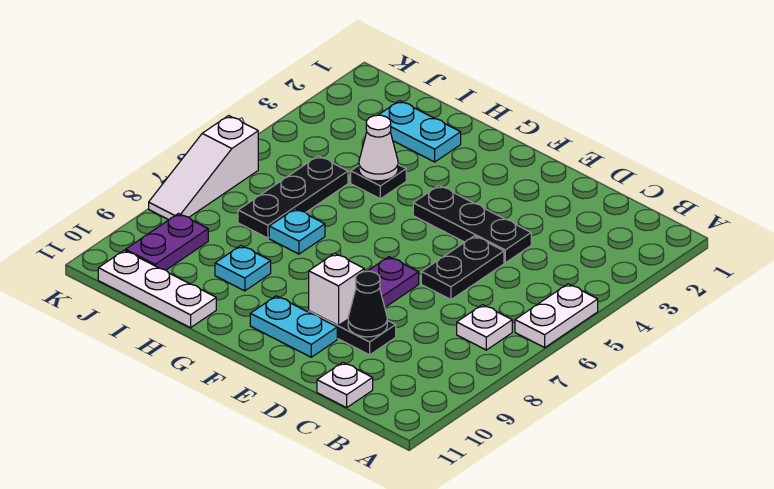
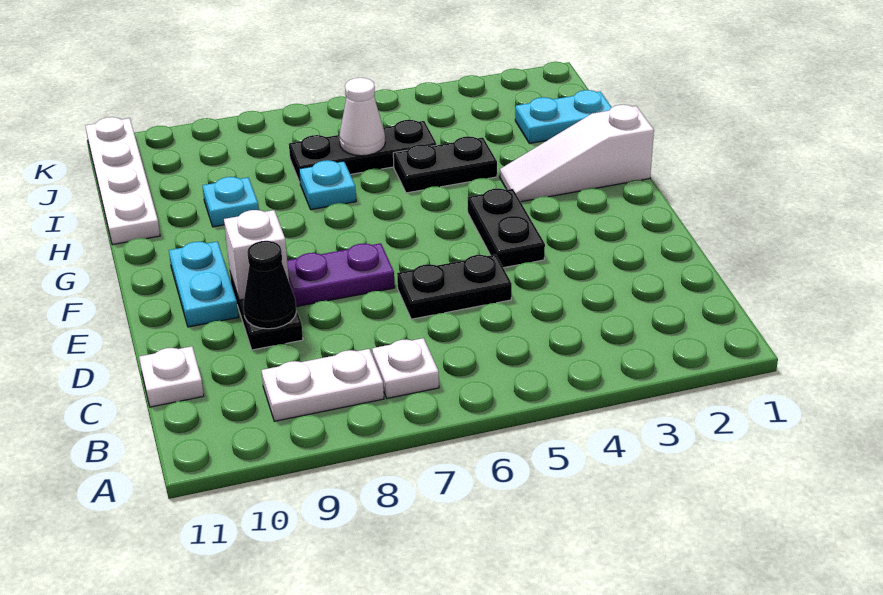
white plate A5:A6 level 1 -> white plate B8:B9 level 1
black plate D4:F4 level 1 -> black plate E4:F4 level 1
cyan plate H2:I2 level 1 -> cyan plate I1:I2 level 1
black plate H4 level 1 -> black plate H4:H5 level 1
white cone H4 level 2 -> white cone I6 level 2
white plate H11:J11 level 1 -> white plate H11:K11 level 1
purple plate J9:J10 level 1 -> none
white slope K6:K8 level 1 top 6 -> white slope G1:G3 level 1 top 1

